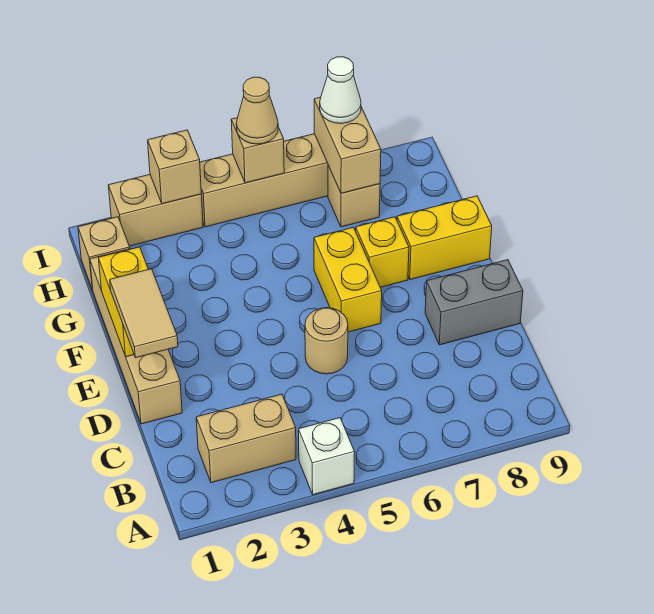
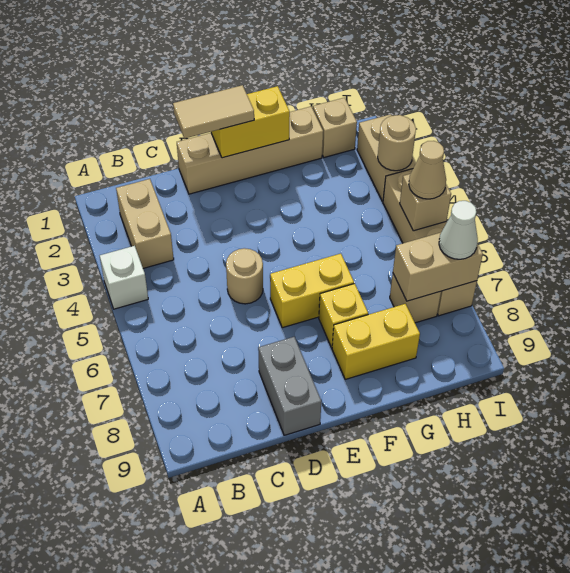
yellow brick F8:F9 level 1 -> yellow brick F8:G8 level 1
tan brick I3 level 2 -> tan round brick I3 level 2

